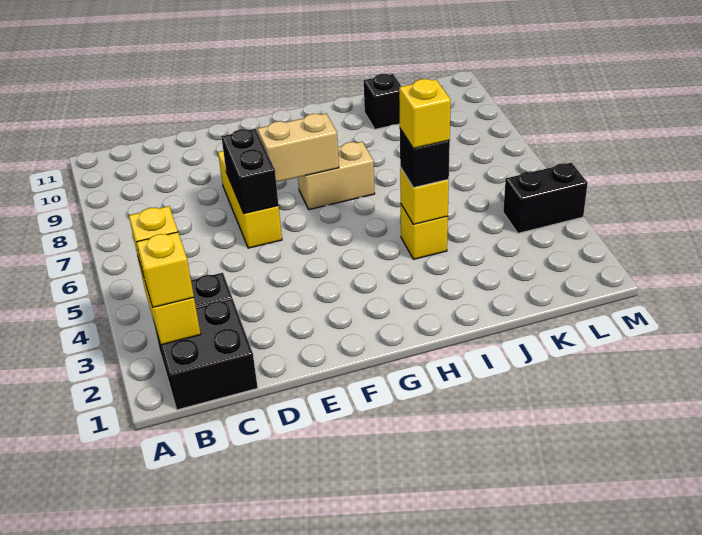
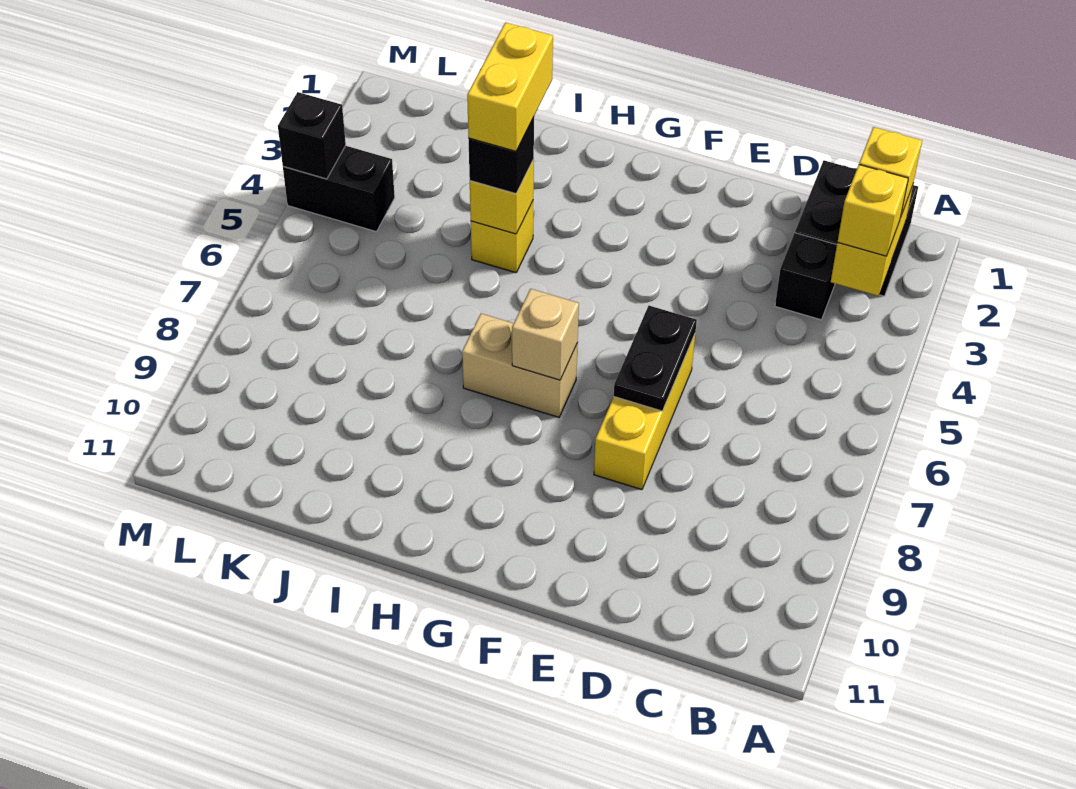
black brick E6:E7 level 2 -> black plate E6:E7 level 2
tan brick F7:G7 level 2 -> tan brick G7 level 2
yellow brick I4 level 4 -> yellow brick I3:I4 level 4
black brick J10 level 1 -> black brick M4 level 2

